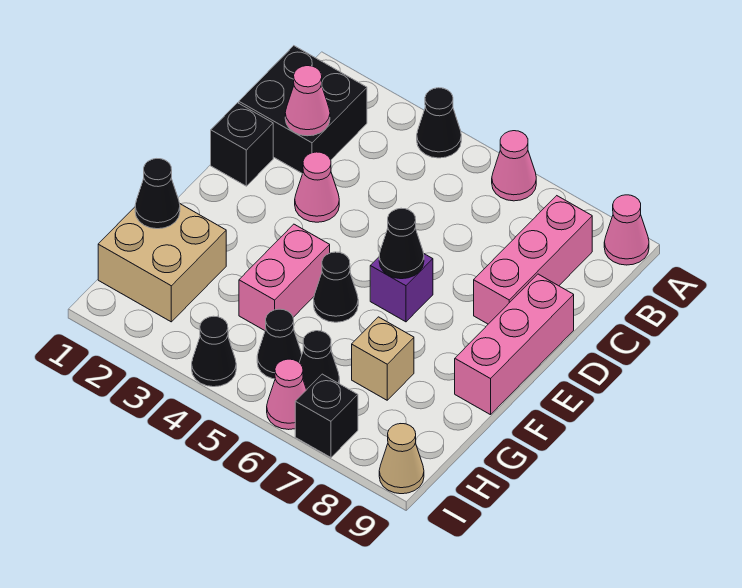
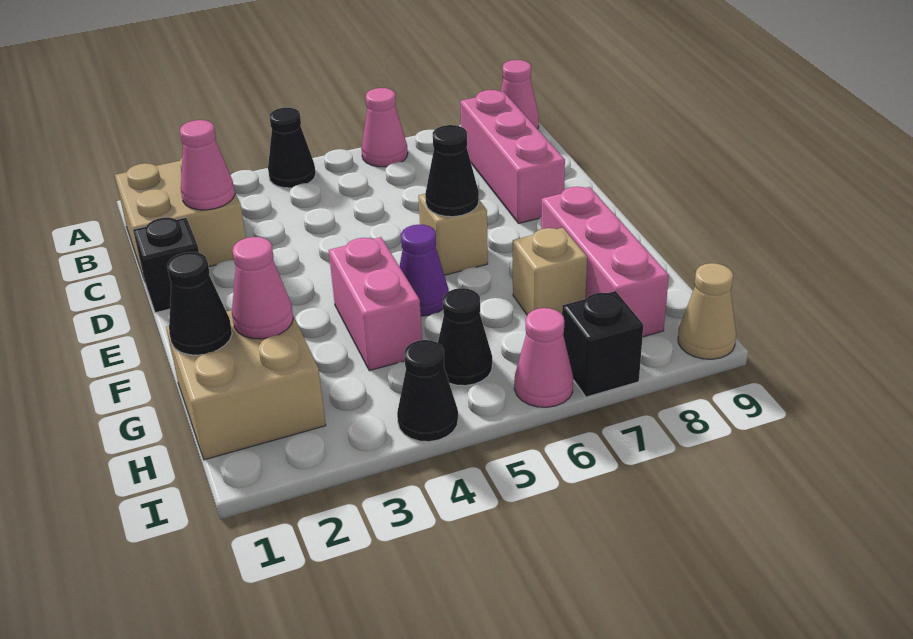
black brick B1:C2 level 1 -> tan brick B1:C2 level 1
pink cone D3 level 1 -> pink cone G2 level 2
pink brick D9:F9 level 1 -> pink brick F8:H8 level 1
purple brick E6 level 1 -> tan brick E6 level 1
black cone F5 level 1 -> purple cone F5 level 1
black cone H6 level 1 -> none

